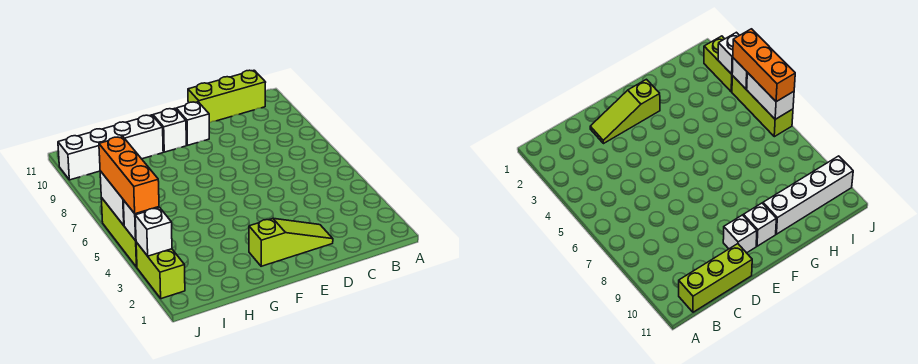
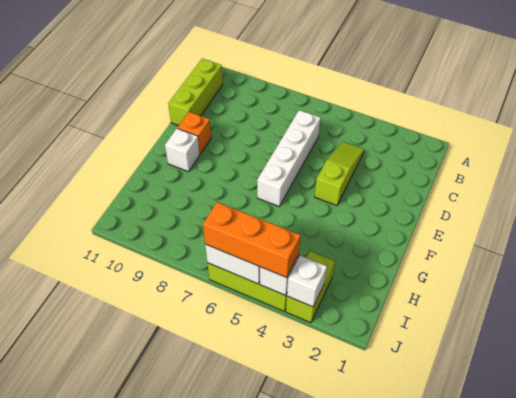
lime slope D2:F2 level 1 top F -> lime slope C4:E4 level 1 top E
white brick E10 level 1 -> orange brick E10 level 1
white brick G10:J10 level 1 -> white brick C6:F6 level 1
lime brick J2:J3 level 1 -> lime brick I3:J3 level 1

